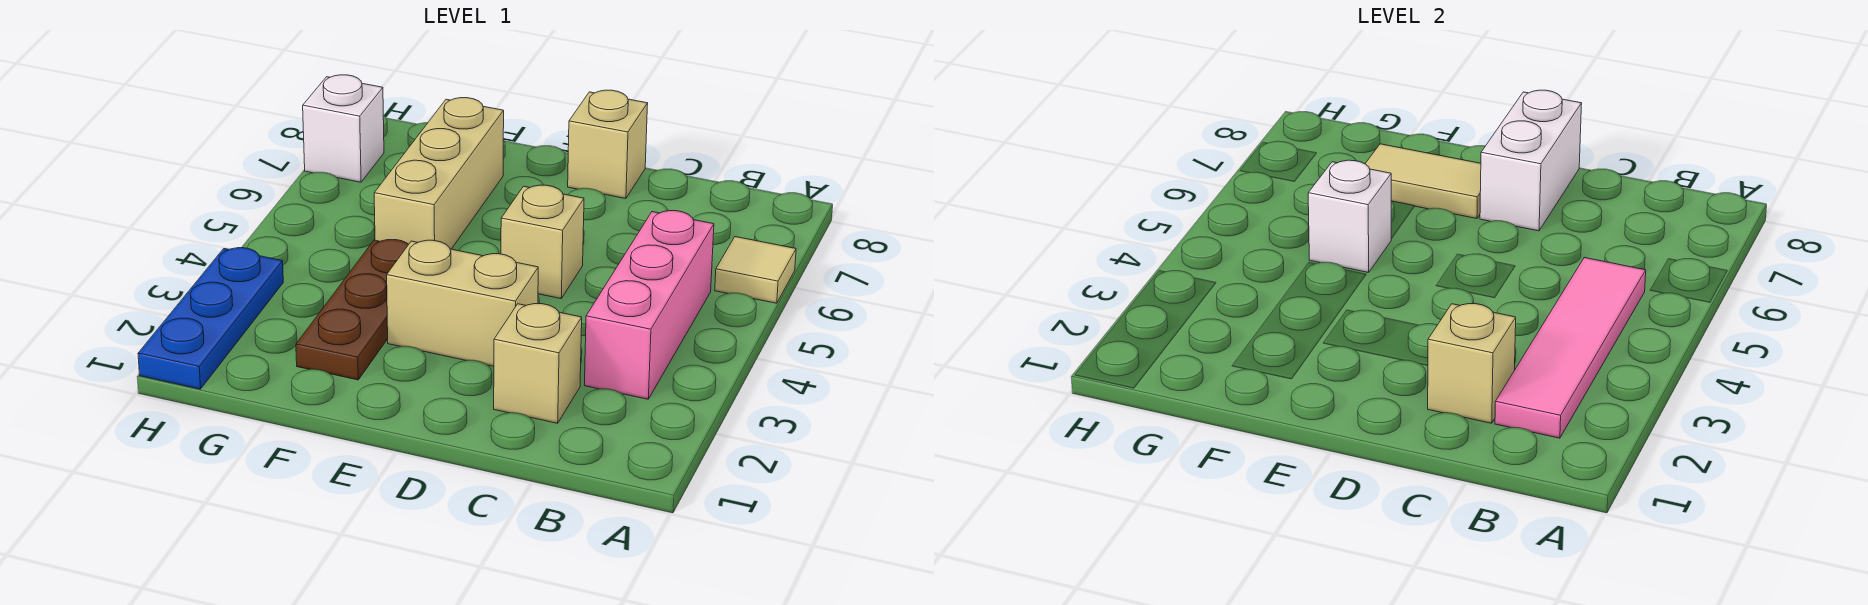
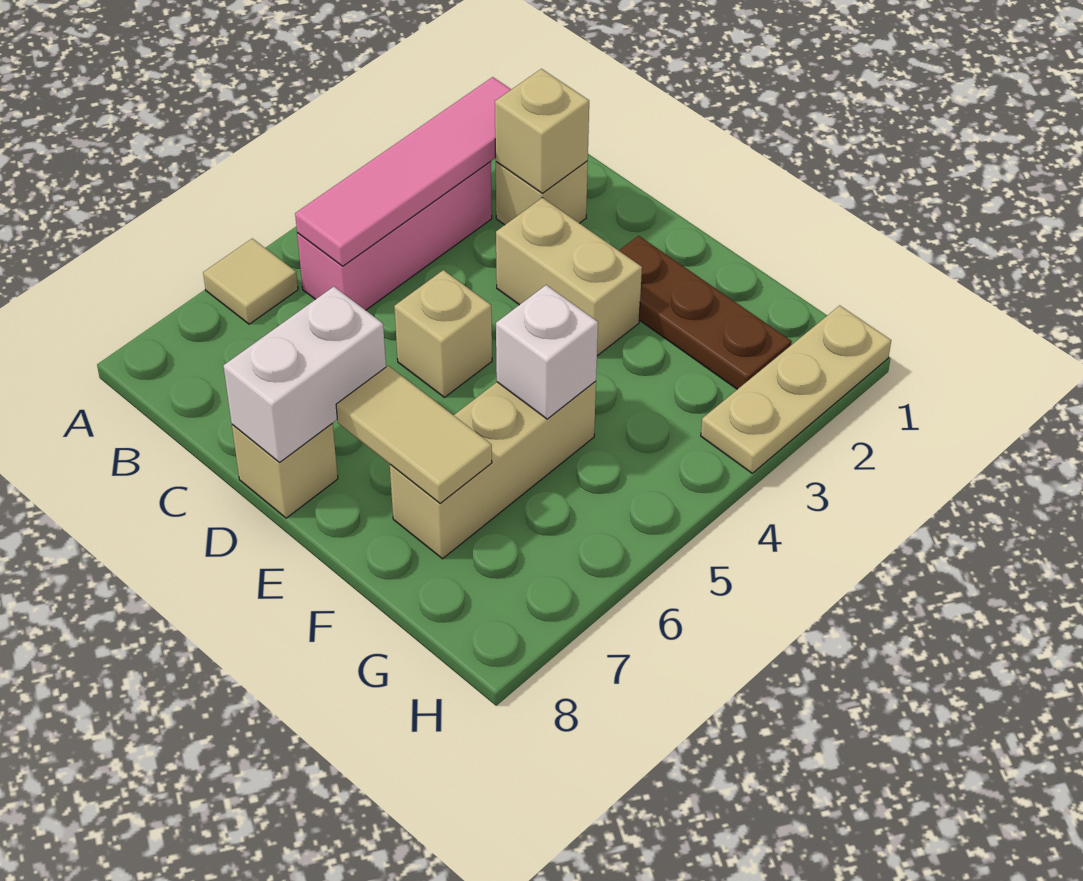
brown plate F2:F4 level 1 -> brown plate E2:G2 level 1
blue plate H1:H3 level 1 -> tan plate H1:H3 level 1
white brick H7 level 1 -> none

